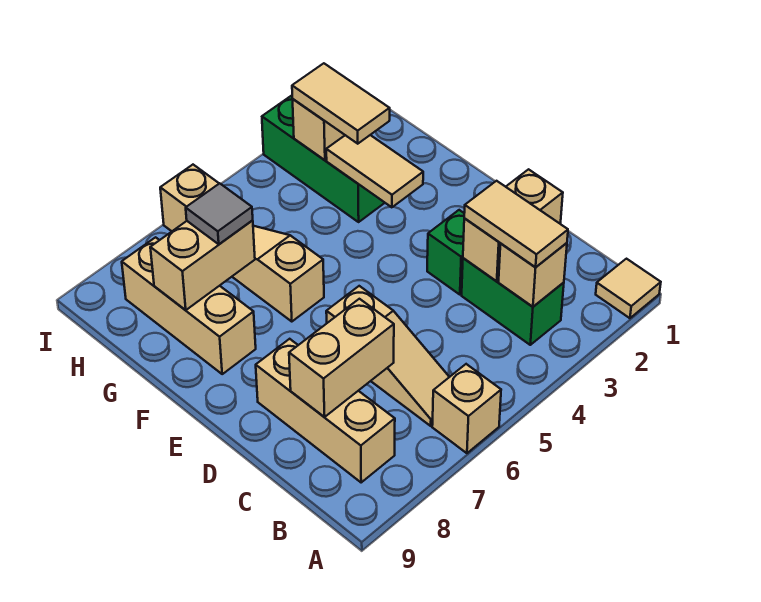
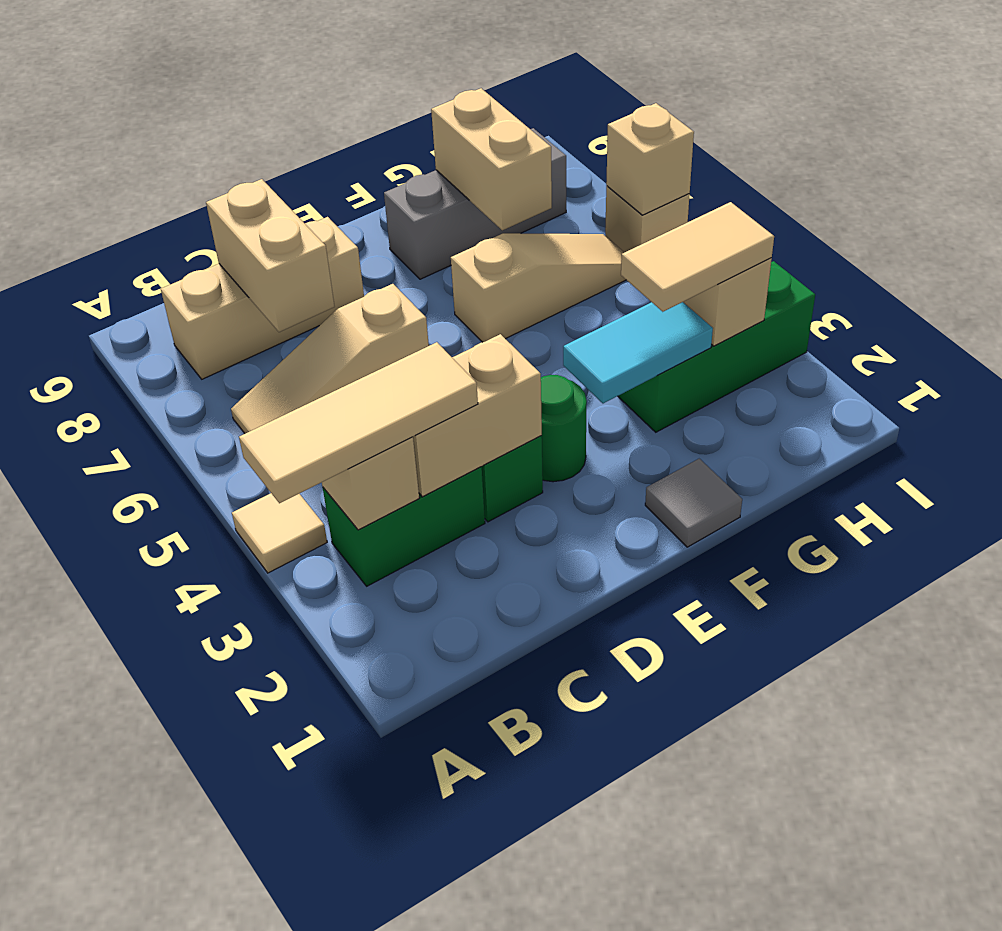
tan tile A1 level 1 -> tan tile A4 level 1
tan brick A6 level 1 -> tan brick I6 level 2
tan tile B3:C3 level 3 -> tan tile A3:C3 level 3
tan brick C2:C3 level 2 -> tan brick C3:D3 level 2
none -> green round brick E3 level 1
tan tile F3:G3 level 2 -> cyan tile F3:G3 level 2
tan brick F8:H8 level 1 -> grey brick F8:H8 level 1
grey tile G7 level 3 -> grey tile F1 level 1

